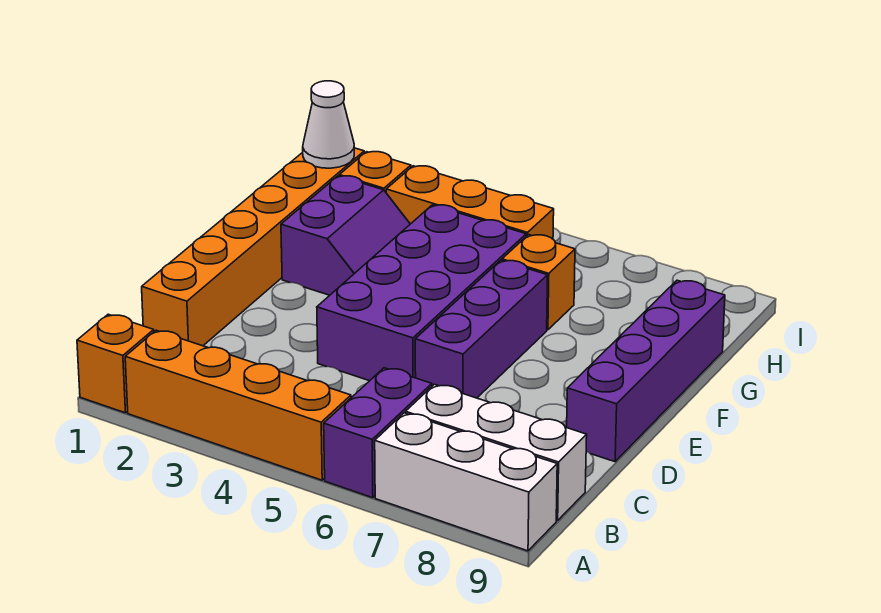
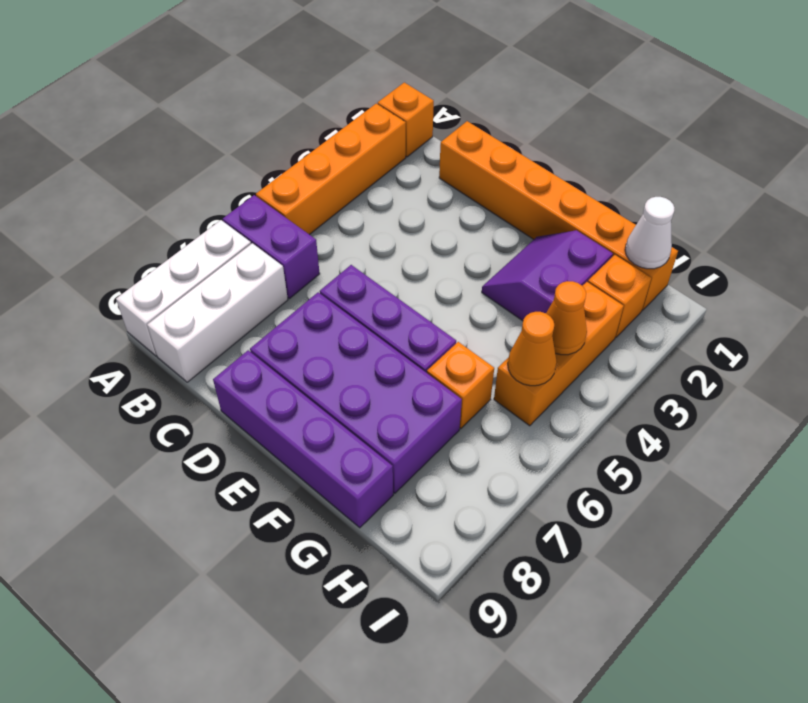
purple brick D4:G5 level 1 -> purple brick D7:G8 level 1
purple slope F2:G3 level 1 top 2 -> purple slope F2:G3 level 1 top G
none -> orange cone H4 level 2
none -> orange cone H5 level 2

